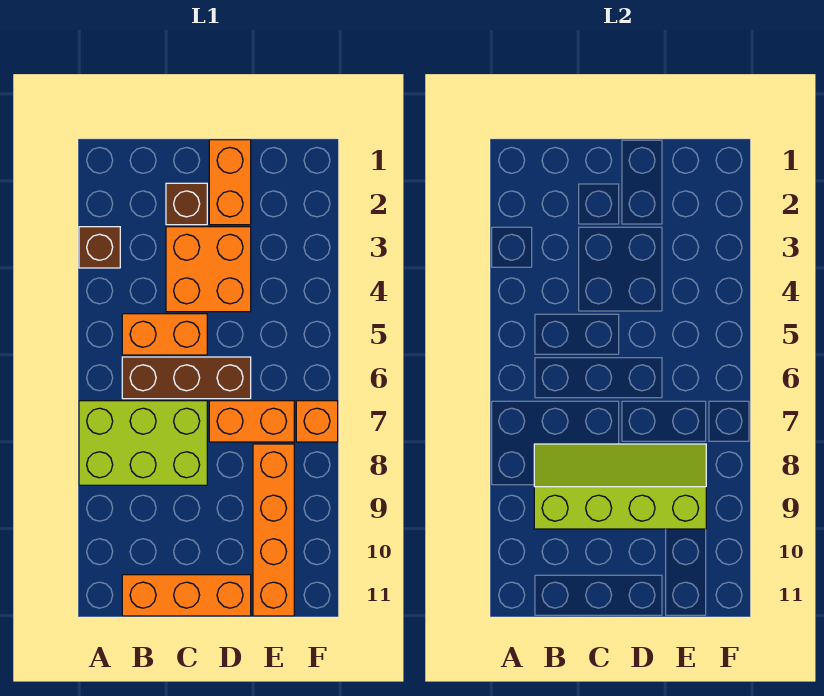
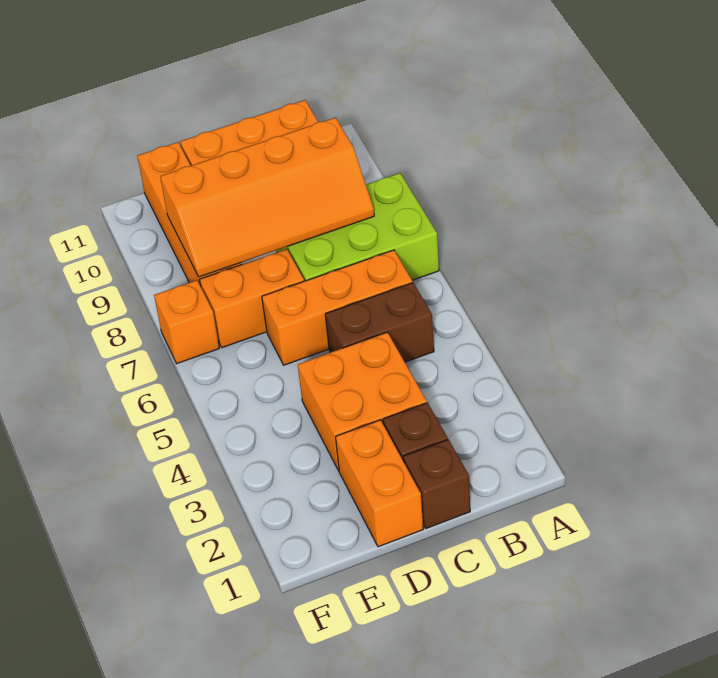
brown brick A3 level 1 -> brown brick C1 level 1
orange brick B5:C5 level 1 -> brown brick B5:C5 level 1
brown brick B6:D6 level 1 -> orange brick B6:D6 level 1
lime slope B8:E9 level 2 top 9 -> orange slope B8:E9 level 2 top 9

